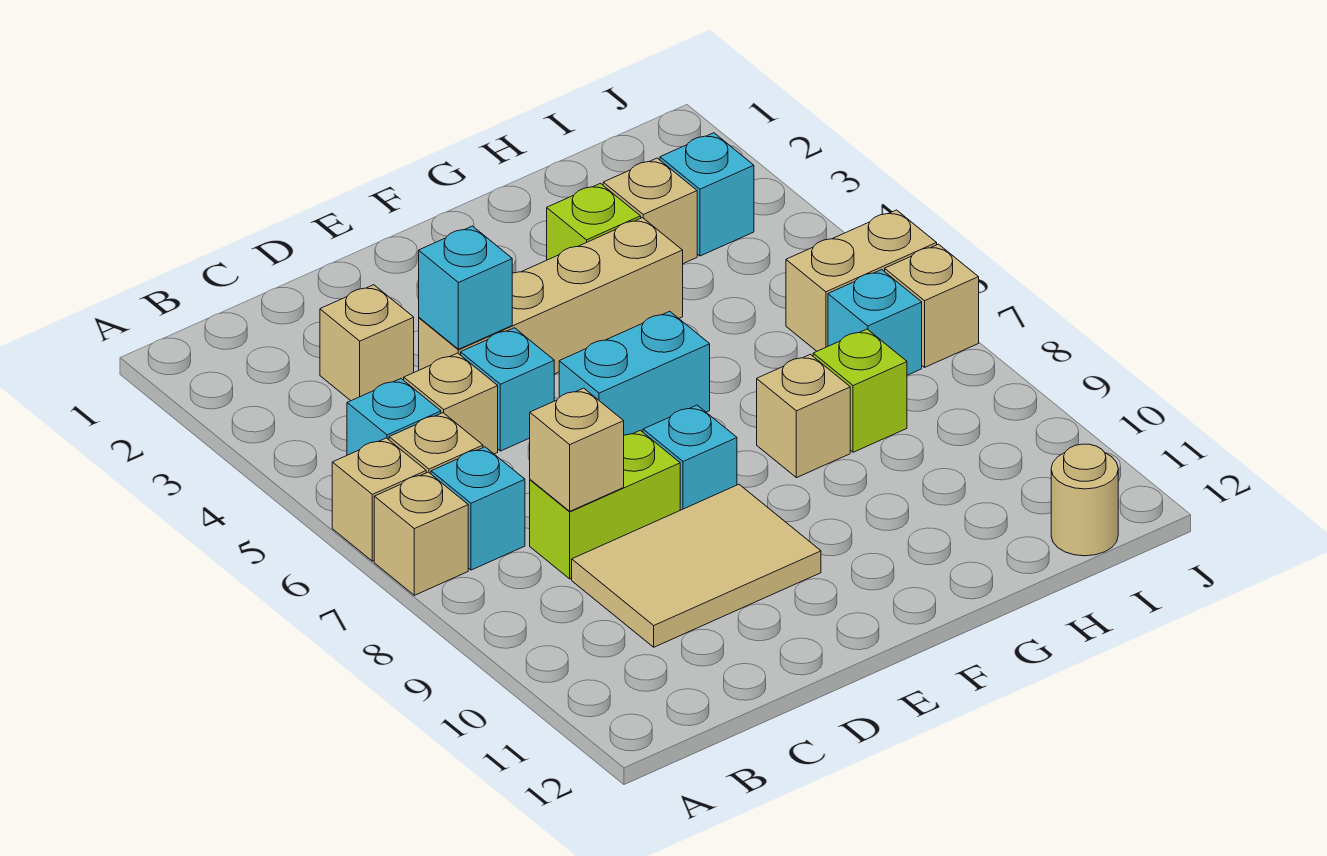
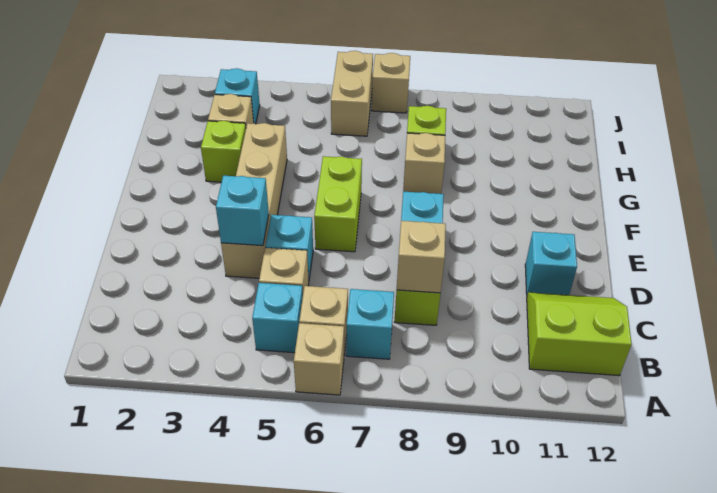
tan brick A7 level 1 -> none
none -> lime slope B11:C12 level 1 top B
tan brick C3 level 1 -> none
tan tile C9:E10 level 1 -> none
cyan brick E6:F6 level 1 -> lime brick E6:F6 level 1
cyan brick I7 level 1 -> cyan brick D11 level 1
tan round brick I12 level 1 -> none

